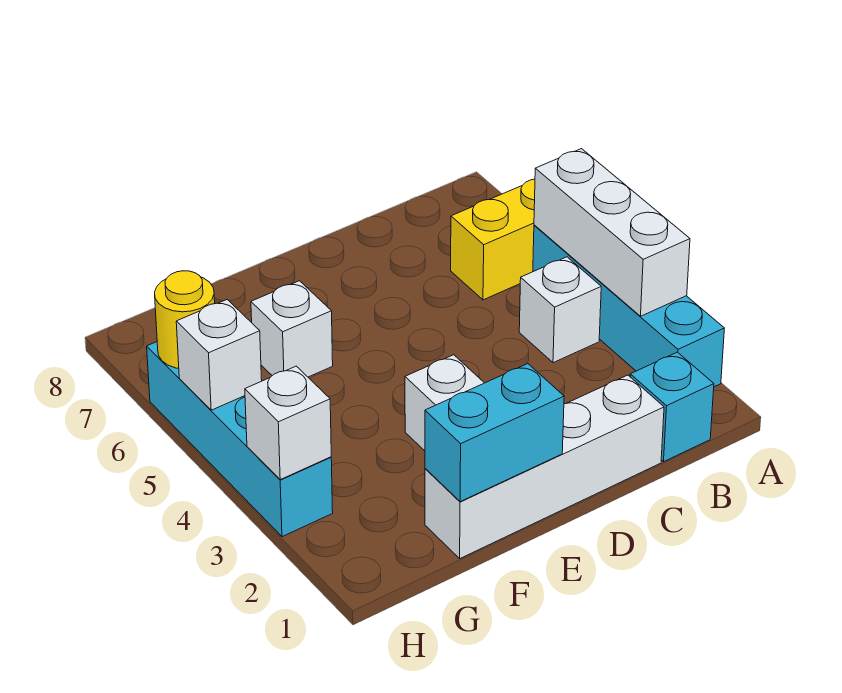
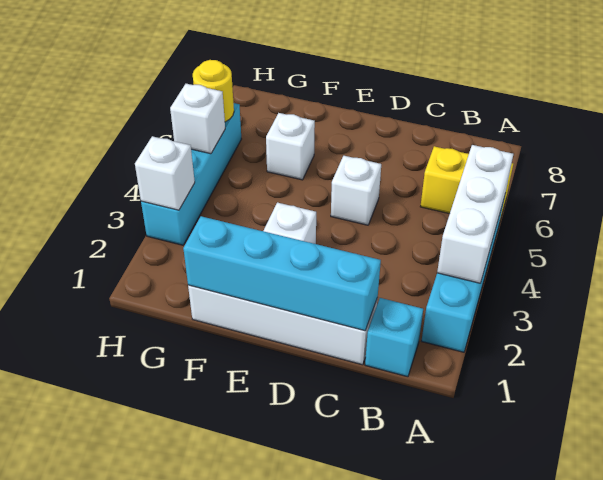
white brick B4 level 1 -> white brick D5 level 1
cyan brick E1:F1 level 2 -> cyan brick C1:F1 level 2

